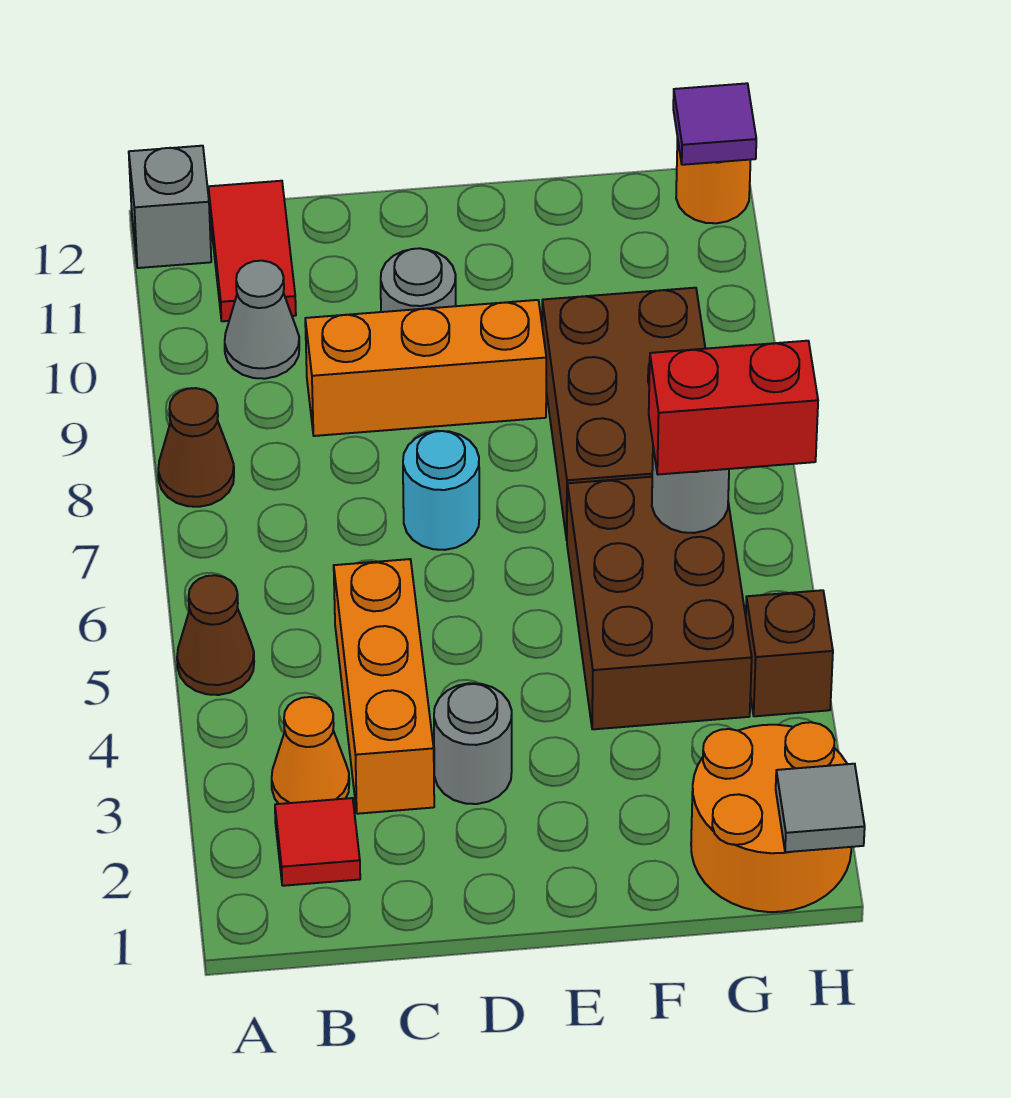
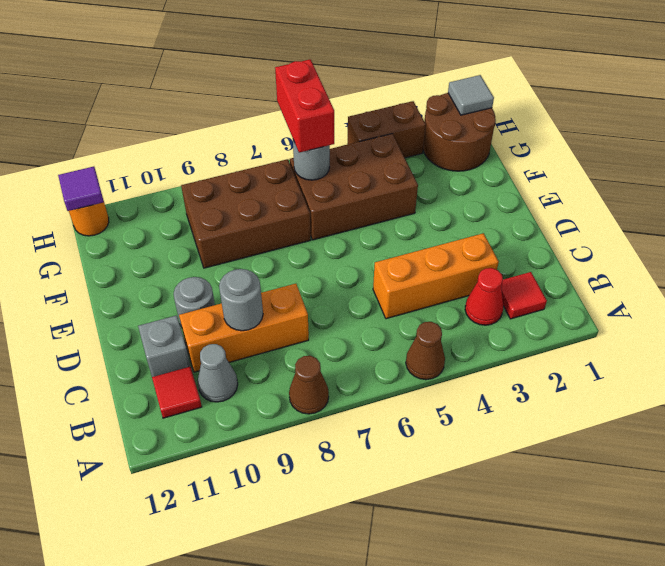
grey brick A12 level 1 -> grey brick C11 level 1
orange cone B3 level 1 -> red cone B3 level 1
red tile B11:B12 level 1 -> red tile B11 level 1
orange brick C9:E9 level 1 -> orange brick C8:C10 level 1
grey round brick D3 level 1 -> grey round brick C9 level 2
cyan round brick D7 level 1 -> none
orange round brick G1:H2 level 1 -> brown round brick G1:H2 level 1
brown brick H4 level 1 -> brown brick H3:H4 level 1

